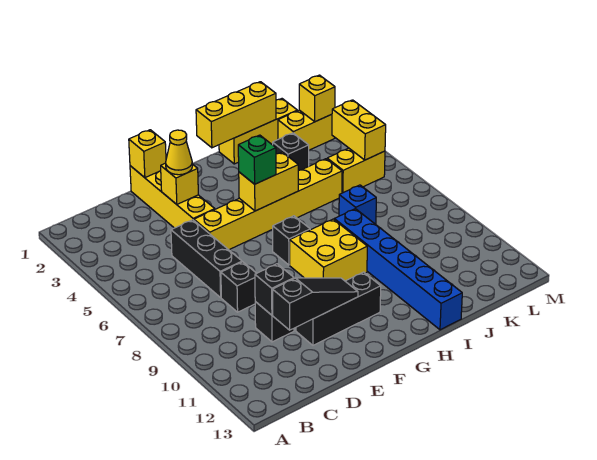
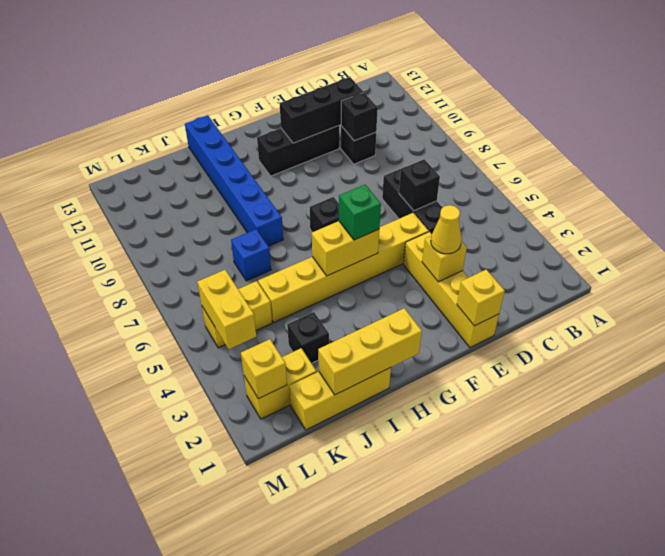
black brick D8 level 1 -> black brick D6 level 2
black slope D11:F11 level 2 top D -> black brick D11:F11 level 2
yellow brick G8:H9 level 1 -> none

